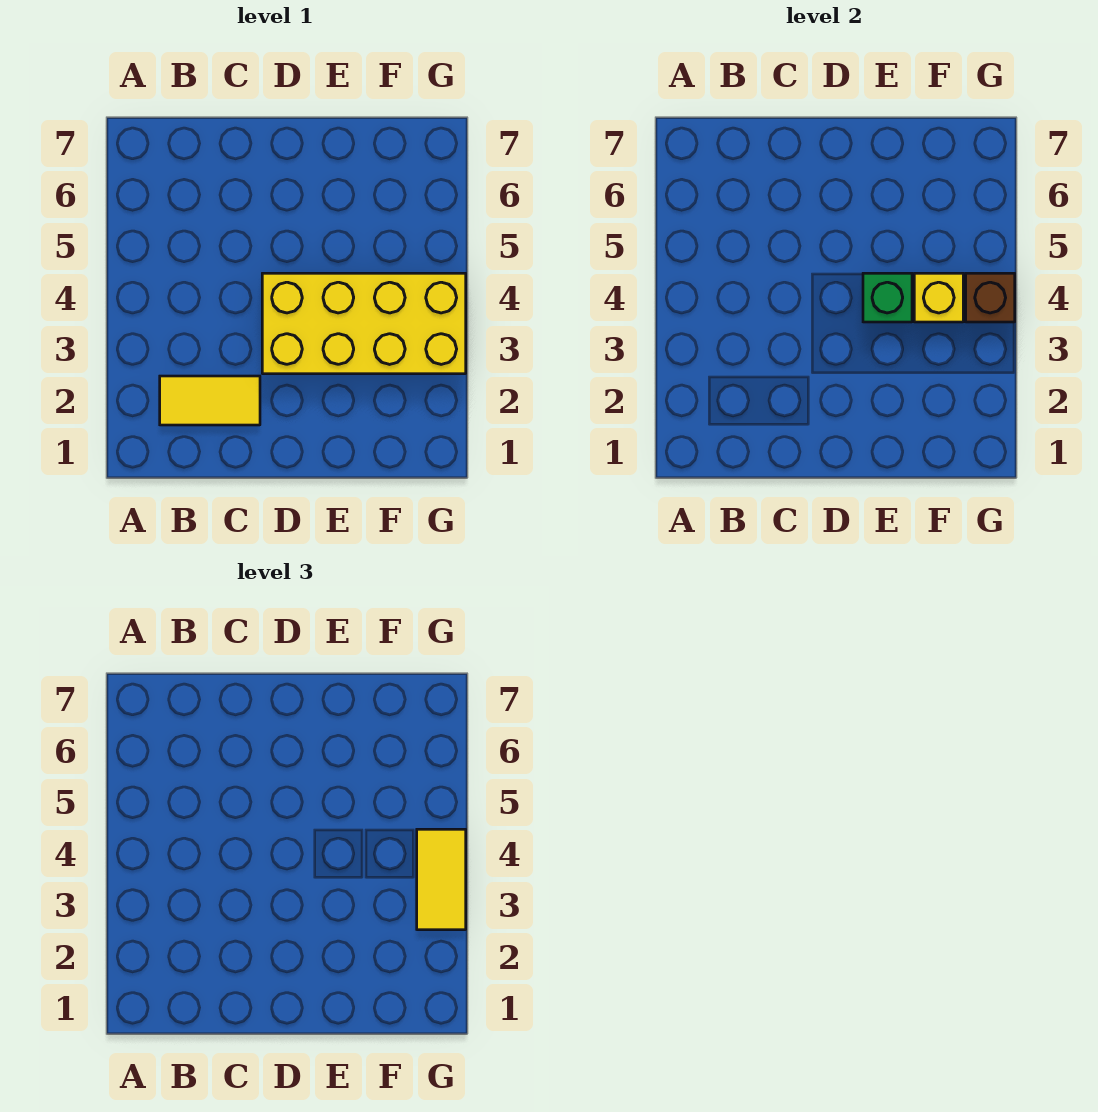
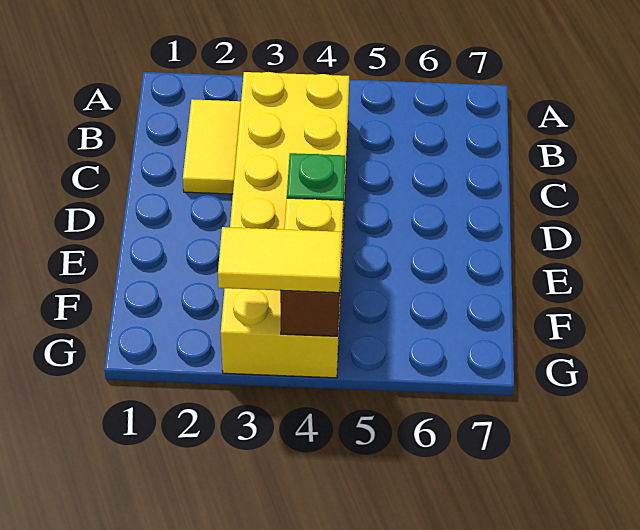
yellow brick D3:G4 level 1 -> yellow brick B3:G4 level 1

